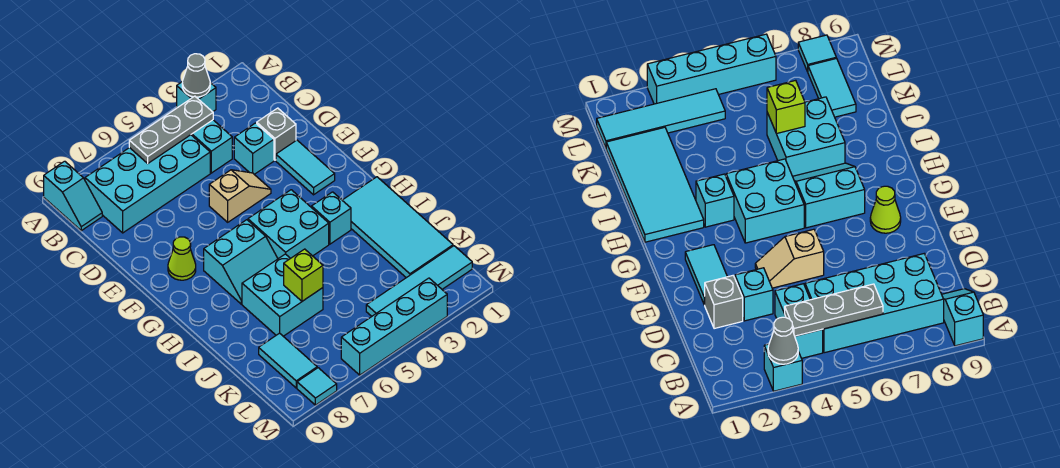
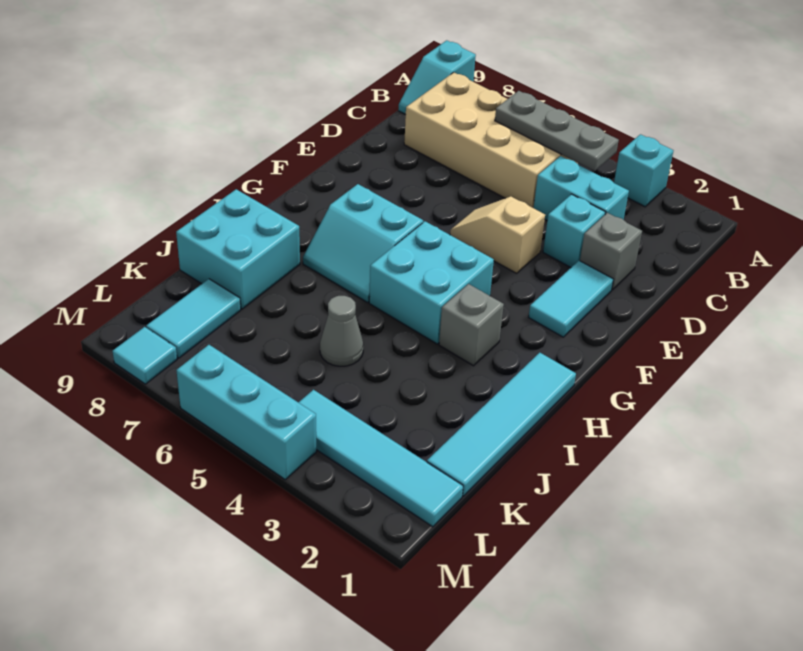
grey cone A3 level 2 -> grey cone J5 level 1
cyan brick B4:C4 level 1 -> cyan brick C3:C4 level 1
cyan brick B5:C8 level 1 -> tan brick B5:C8 level 1
tan slope E4:E5 level 1 top 5 -> tan slope E4:E5 level 1 top 4
lime cone F8 level 1 -> none
cyan tile H1:K2 level 1 -> cyan tile H1:K1 level 1
cyan brick H3 level 1 -> grey brick H3 level 1
cyan brick I6:J7 level 1 -> cyan brick I8:J9 level 1
lime brick J6 level 2 -> none
cyan brick M3:M6 level 1 -> cyan brick M4:M6 level 1

